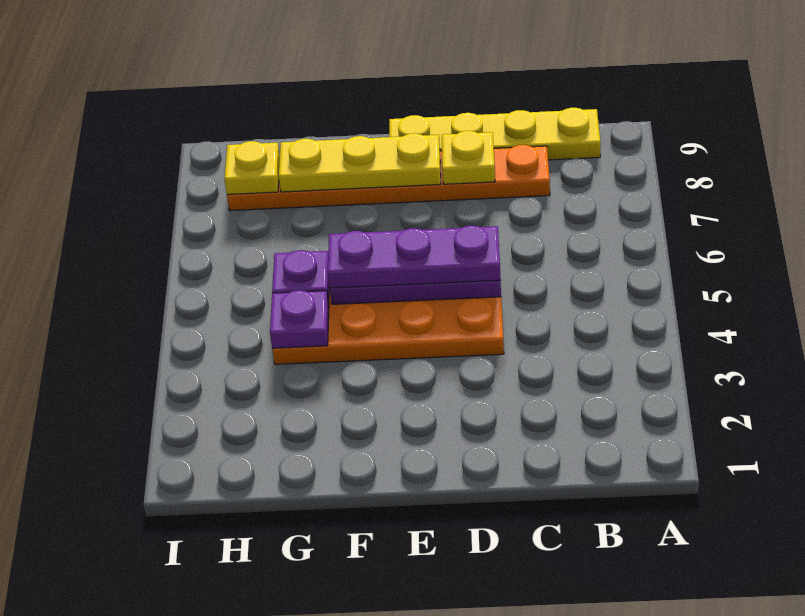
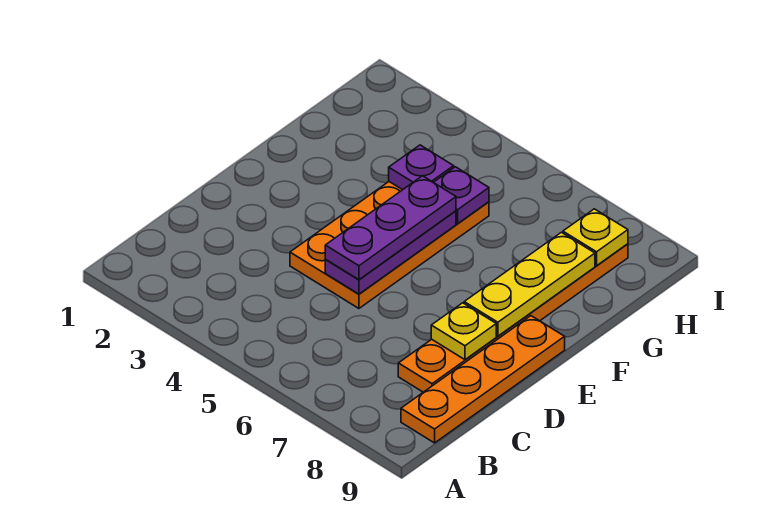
yellow plate B9:E9 level 1 -> orange plate B9:E9 level 1

